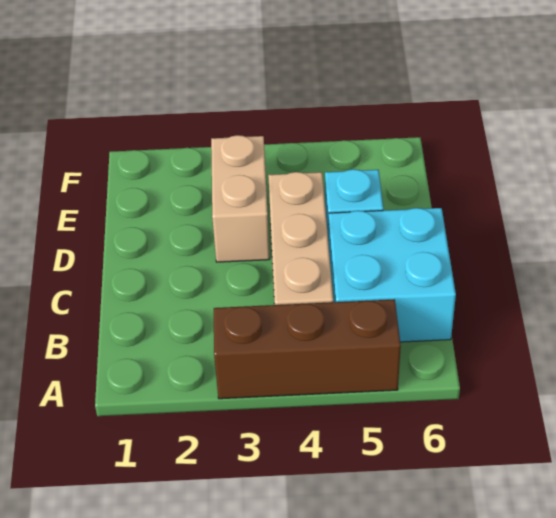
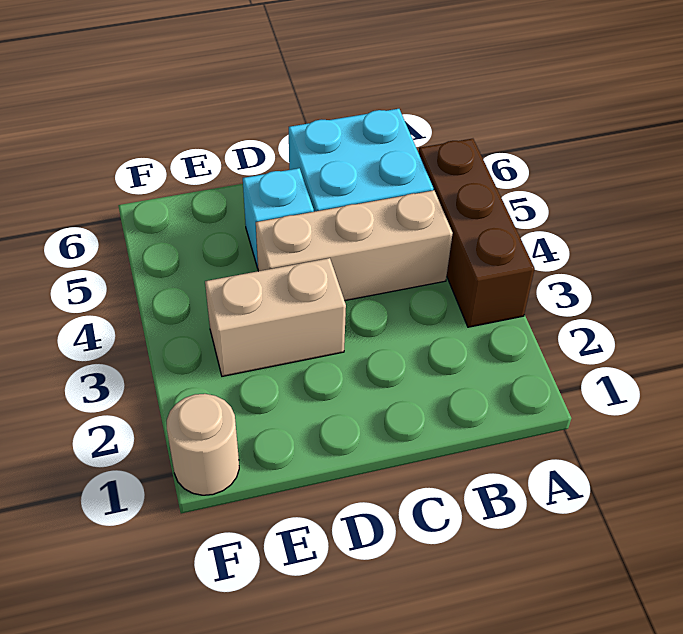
none -> tan round brick F1 level 1

